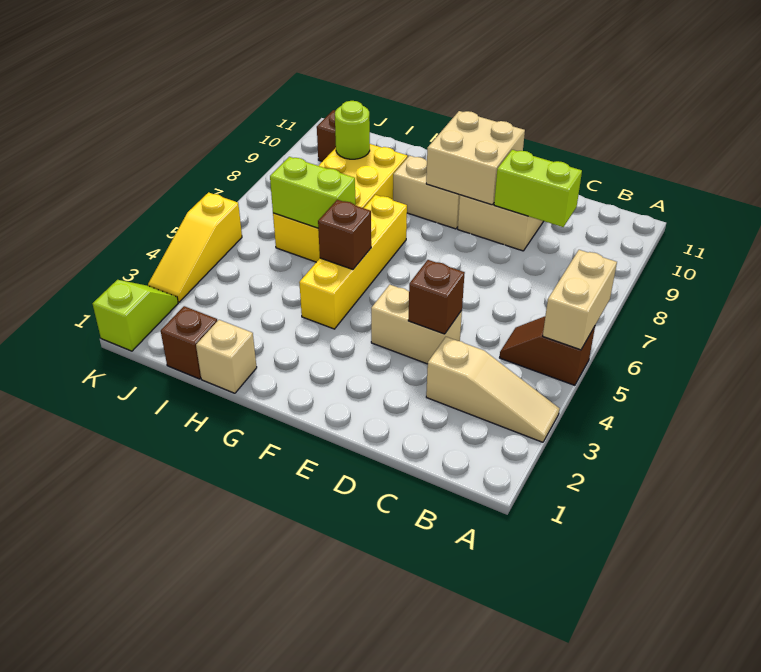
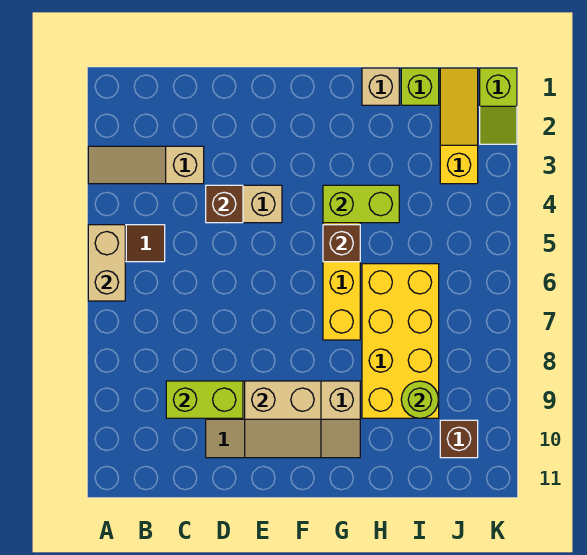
tan brick E9:F10 level 2 -> tan slope E9:F10 level 2 top 9
lime brick H6:I6 level 2 -> lime brick G4:H4 level 2
brown brick I1 level 1 -> lime brick I1 level 1
yellow slope K3:K5 level 1 top 5 -> yellow slope J1:J3 level 1 top 3

